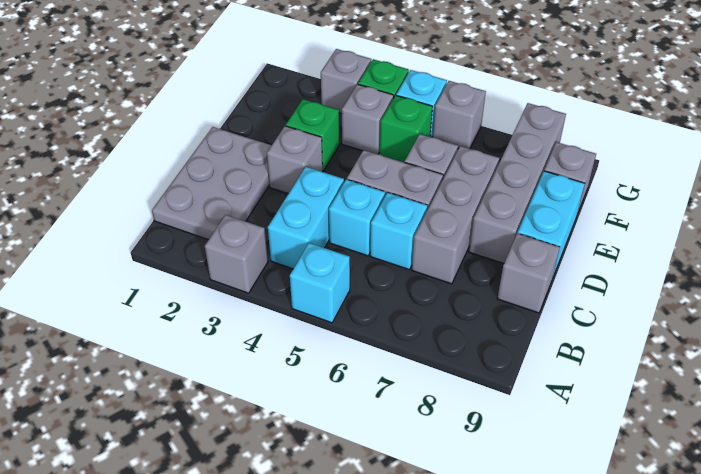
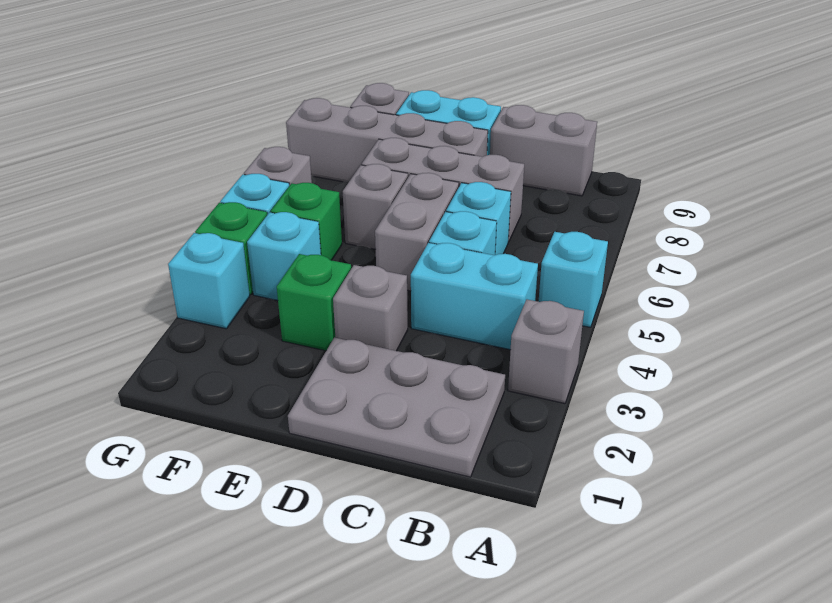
grey brick C9 level 1 -> grey brick B9:C9 level 1
grey brick F4 level 1 -> cyan brick F4 level 1
grey brick G3 level 1 -> cyan brick G3 level 1

